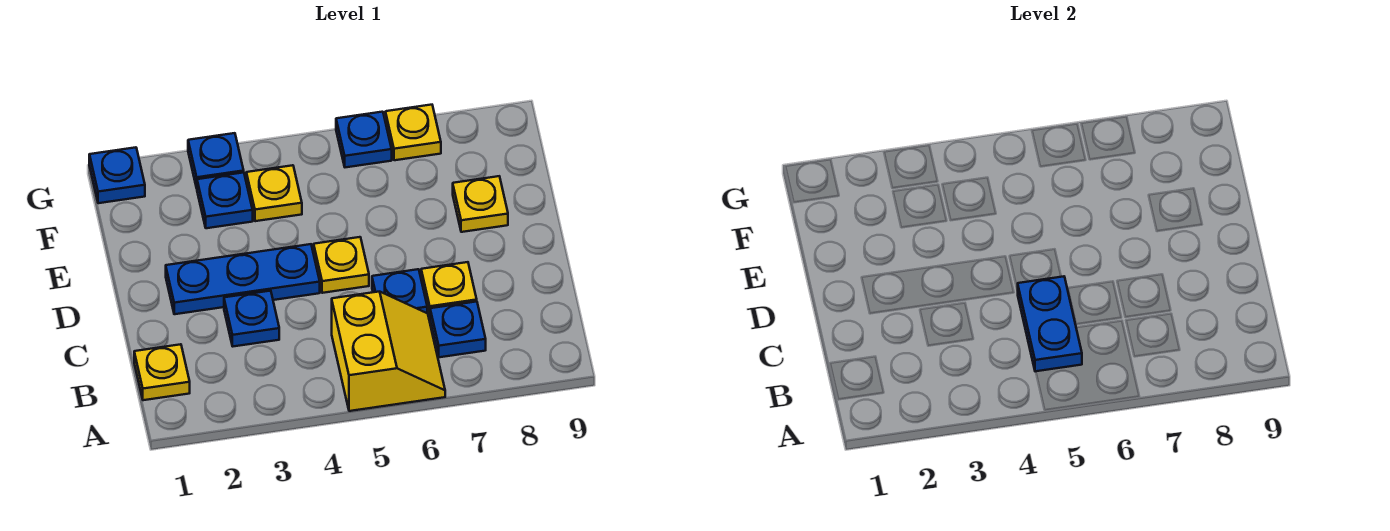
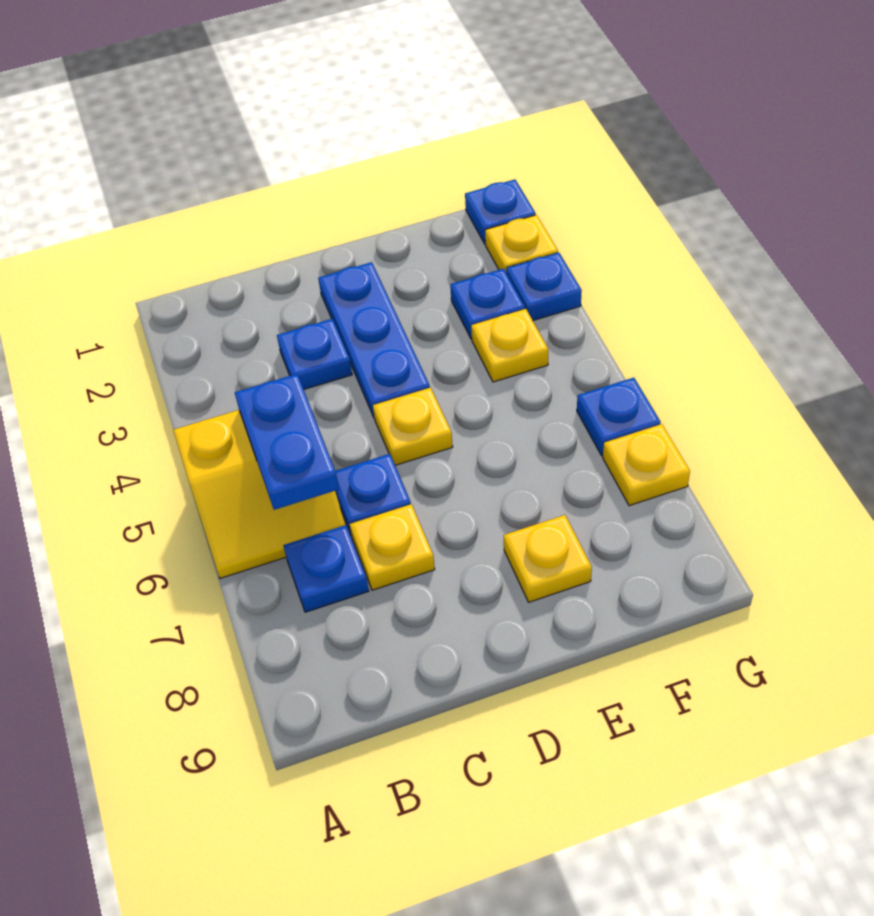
yellow plate B1 level 1 -> yellow plate G2 level 1
blue plate B5:C5 level 2 -> blue plate B5:B6 level 2

